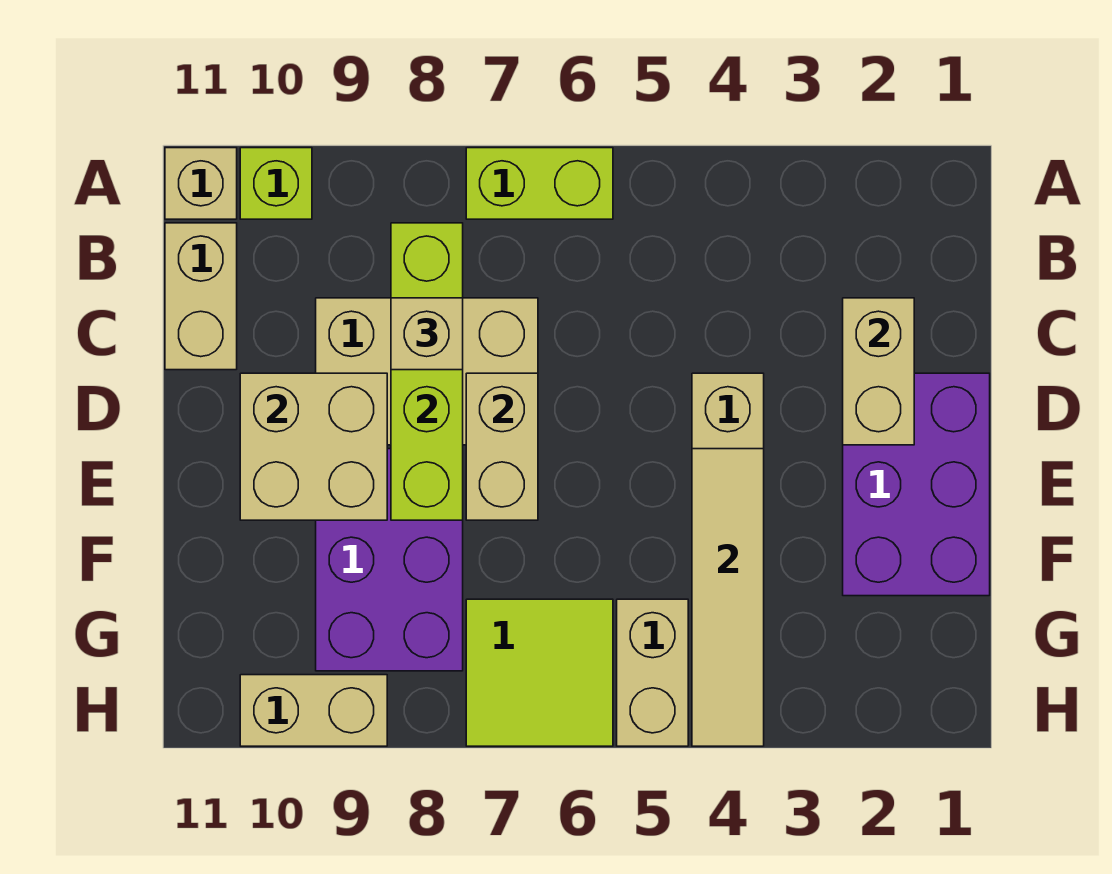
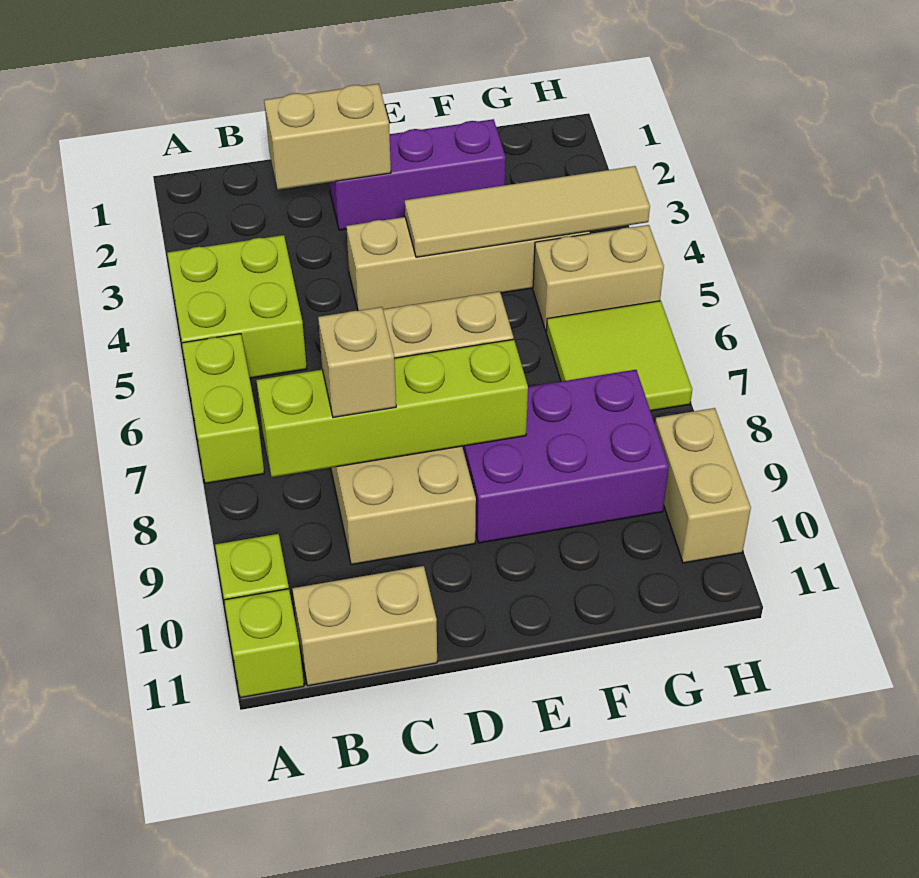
none -> lime brick A4:B5 level 1
tan brick A11 level 1 -> lime brick A11 level 1
purple brick D1:F2 level 1 -> purple brick D2:F2 level 1
tan brick D9:E10 level 2 -> none

